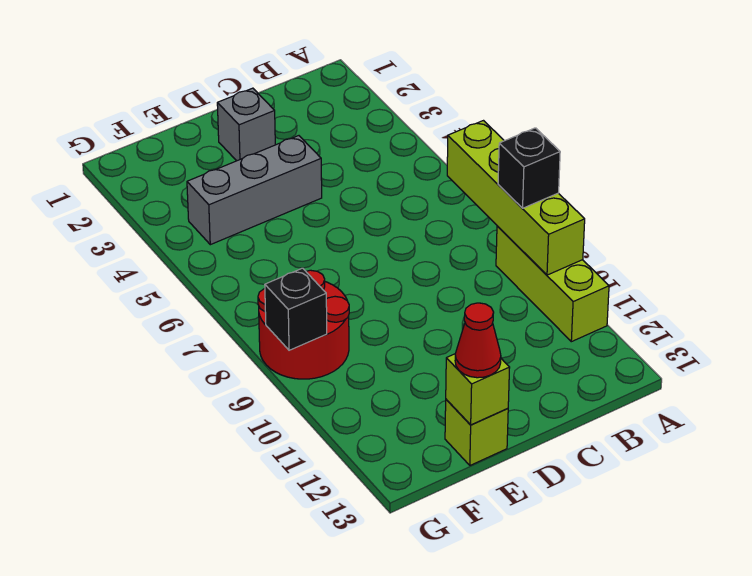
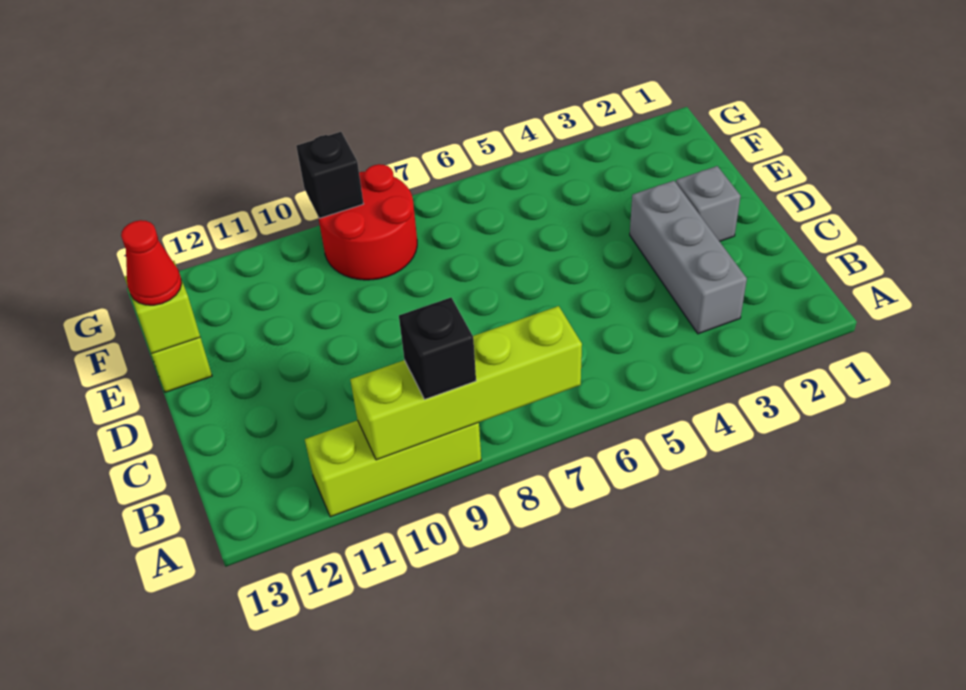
grey brick D4:F4 level 1 -> grey brick B3:D3 level 1

